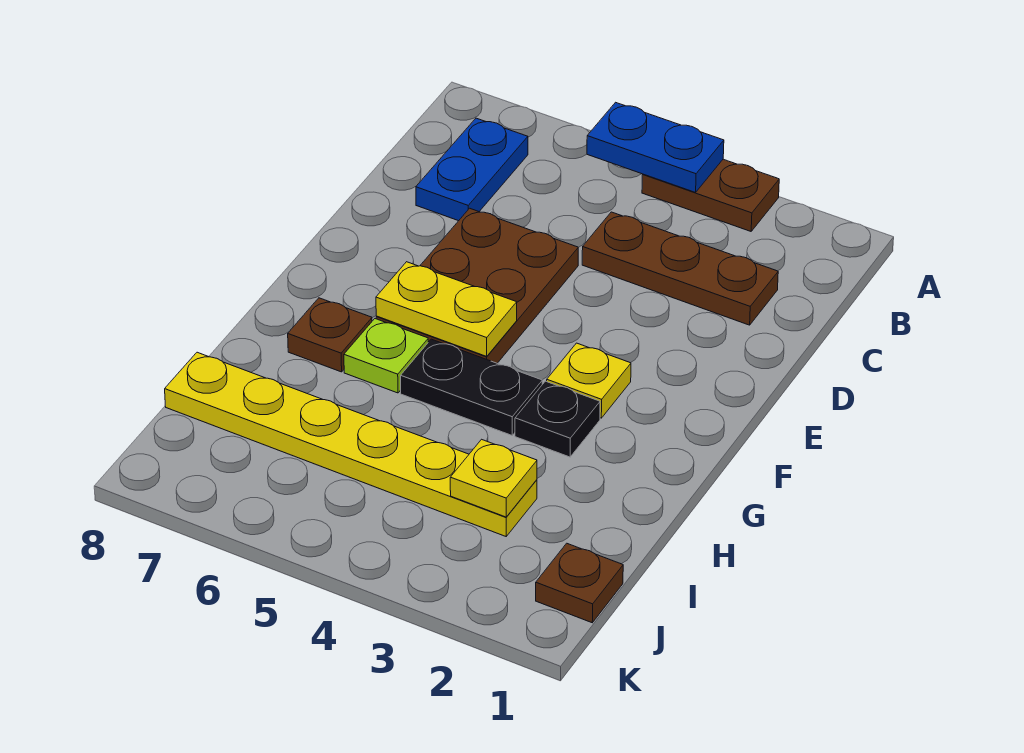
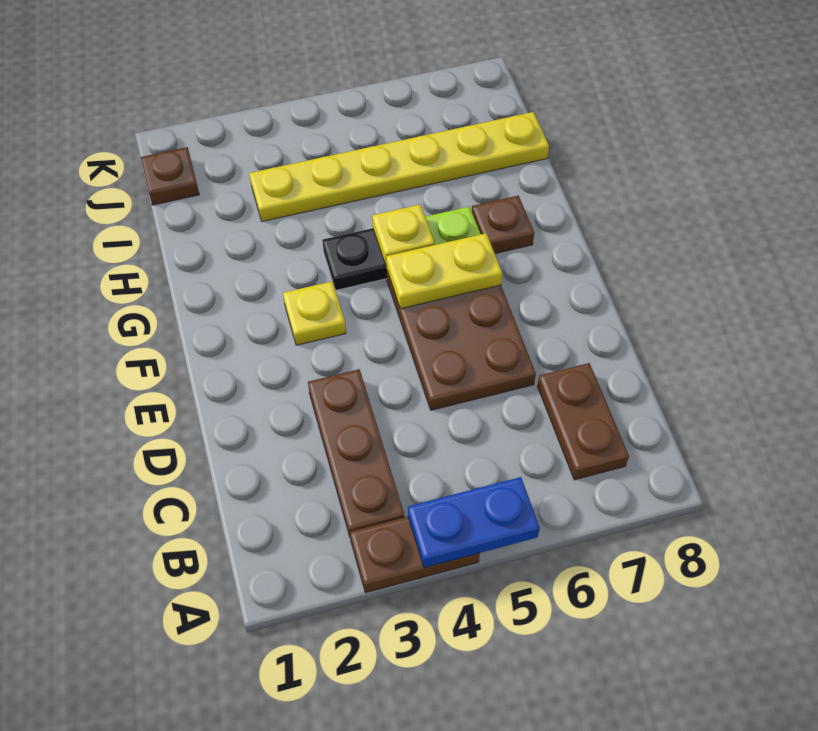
blue plate B7:C7 level 1 -> brown plate B7:C7 level 1
brown plate C2:C4 level 1 -> brown plate B3:D3 level 1
black plate G3 level 1 -> none
yellow plate I3 level 2 -> yellow plate G5 level 2

